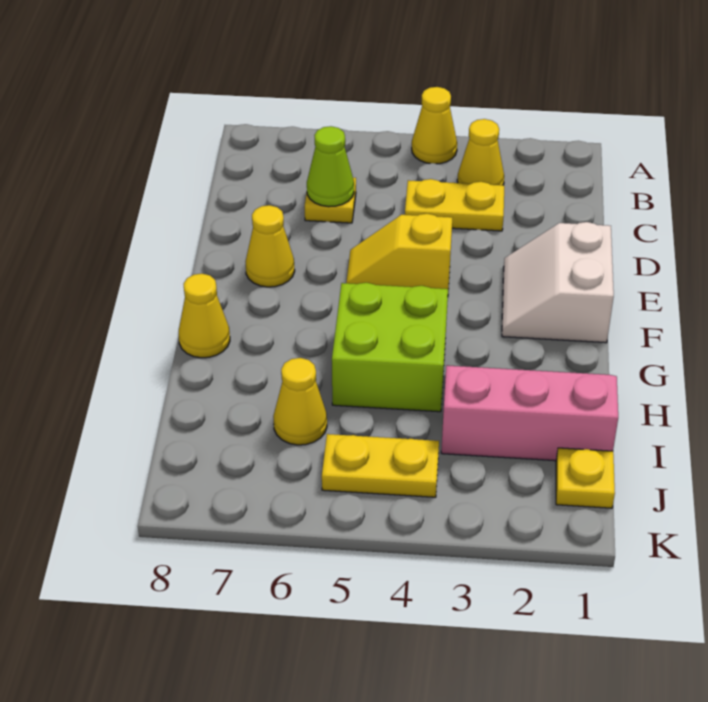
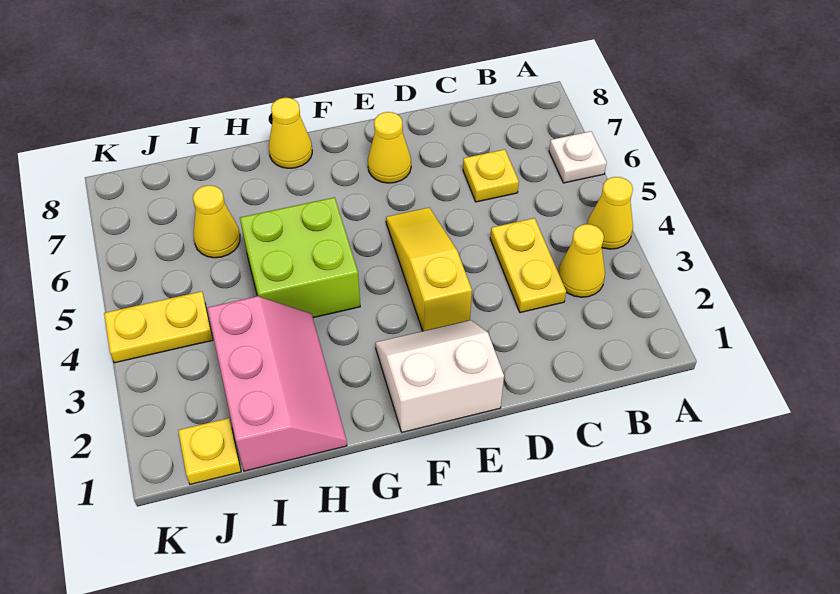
none -> white plate A6 level 1
lime cone C6 level 2 -> none
yellow slope E4:E5 level 1 top 4 -> yellow slope E3:E5 level 1 top 3
yellow plate J4:J5 level 1 -> yellow plate J4:K4 level 1

